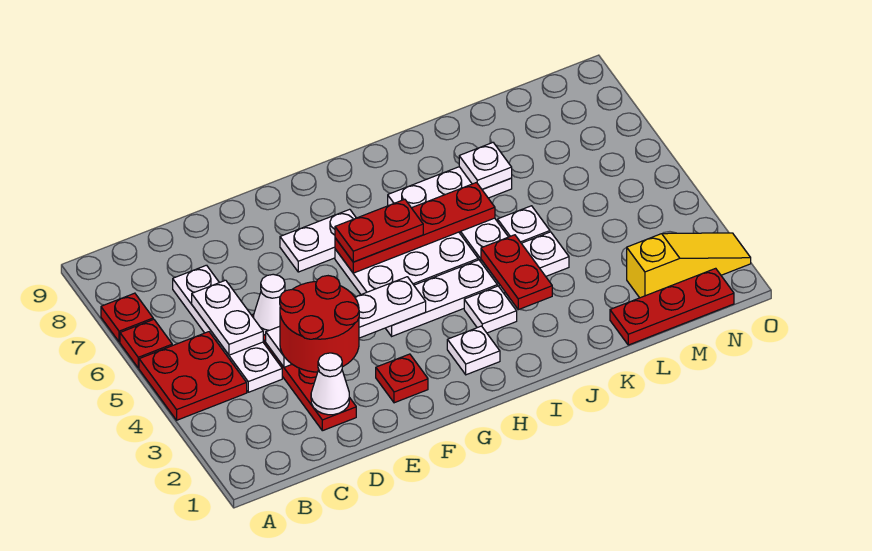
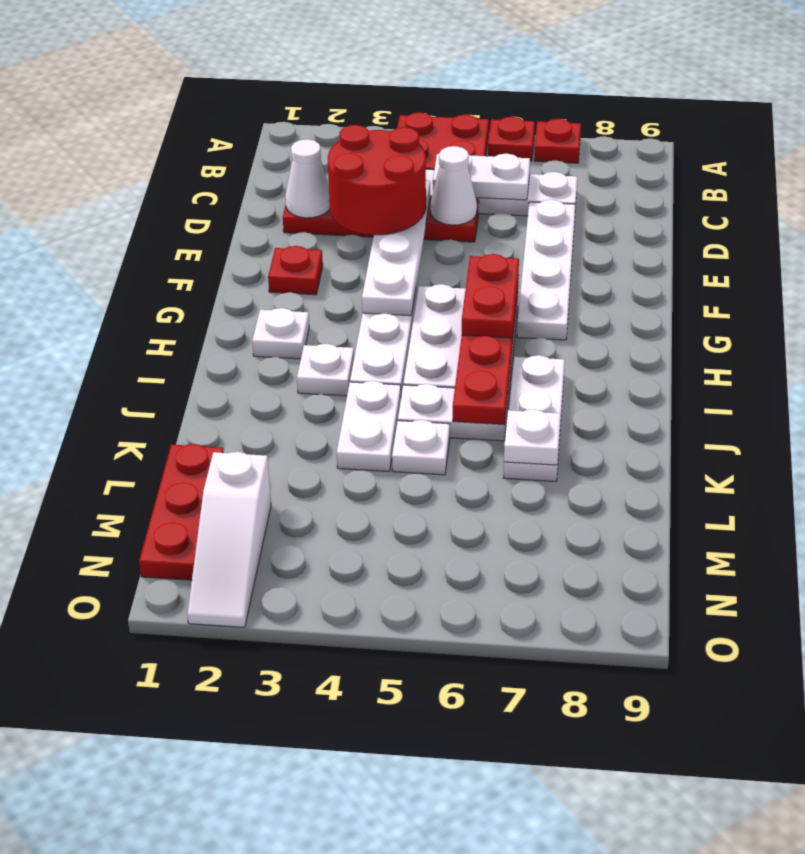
white plate F7:G7 level 1 -> white plate D7:G7 level 1
red plate J3:J4 level 2 -> none
yellow slope M2:O2 level 1 top M -> white slope M2:O2 level 1 top M

